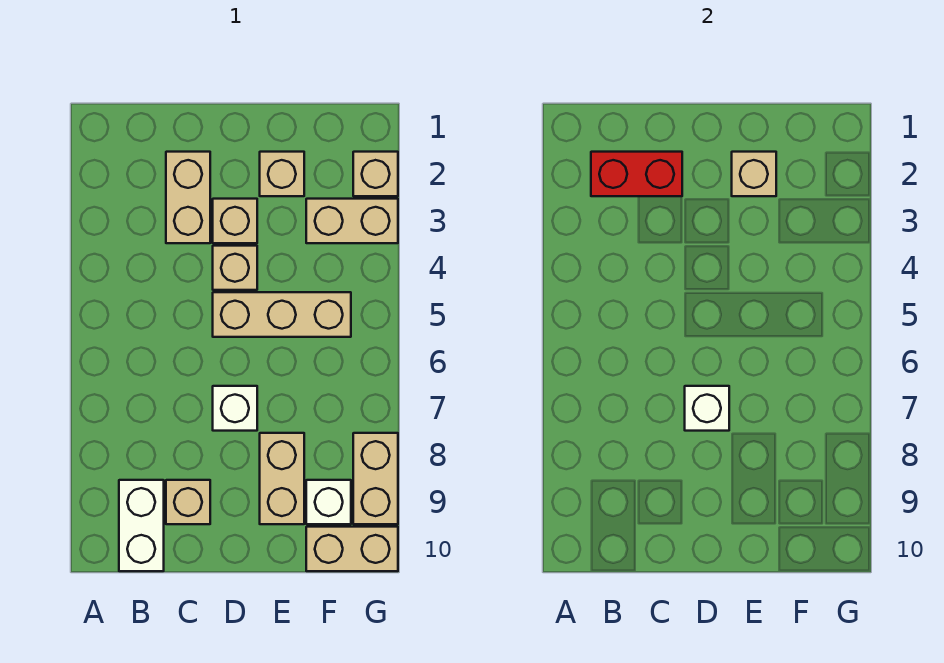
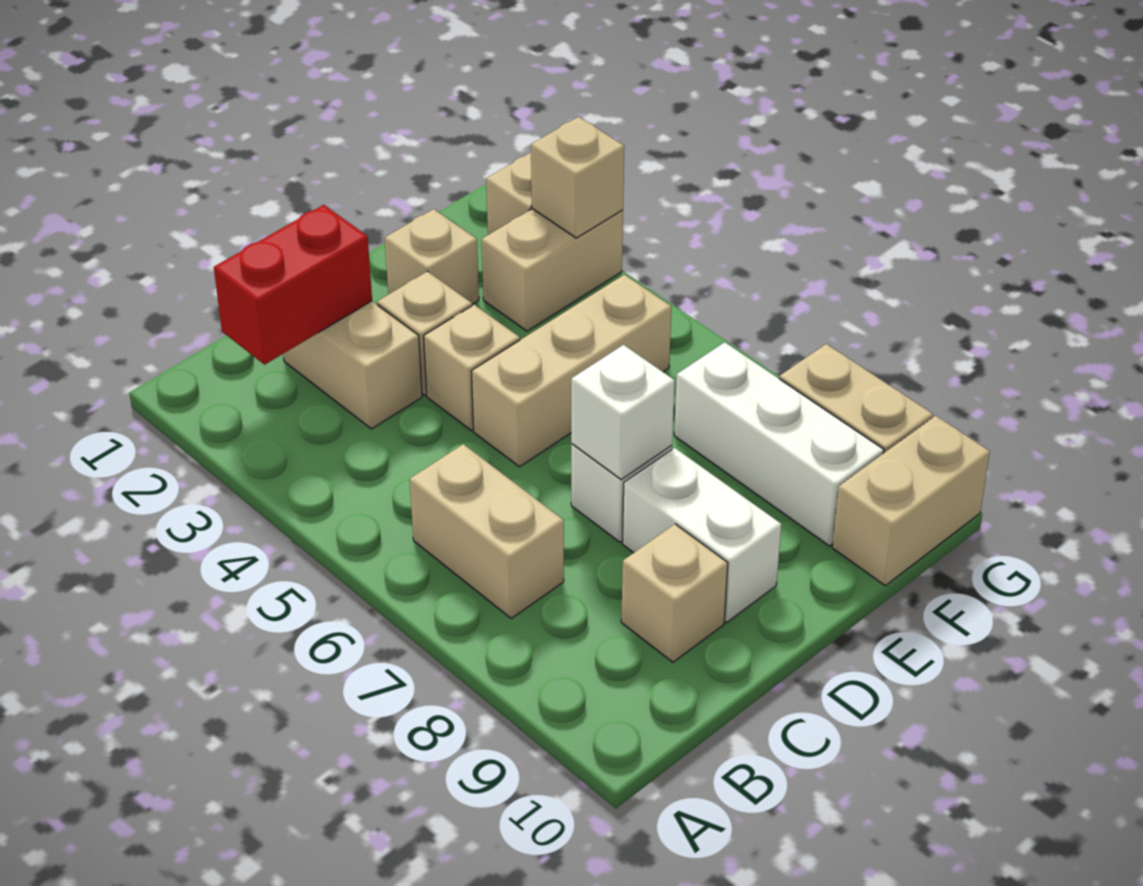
white brick B9:B10 level 1 -> white brick D8:D9 level 1
tan brick E2 level 2 -> tan brick G3 level 2
tan brick E8:E9 level 1 -> tan brick B6:B7 level 1
white brick F9 level 1 -> white brick F7:F9 level 1

